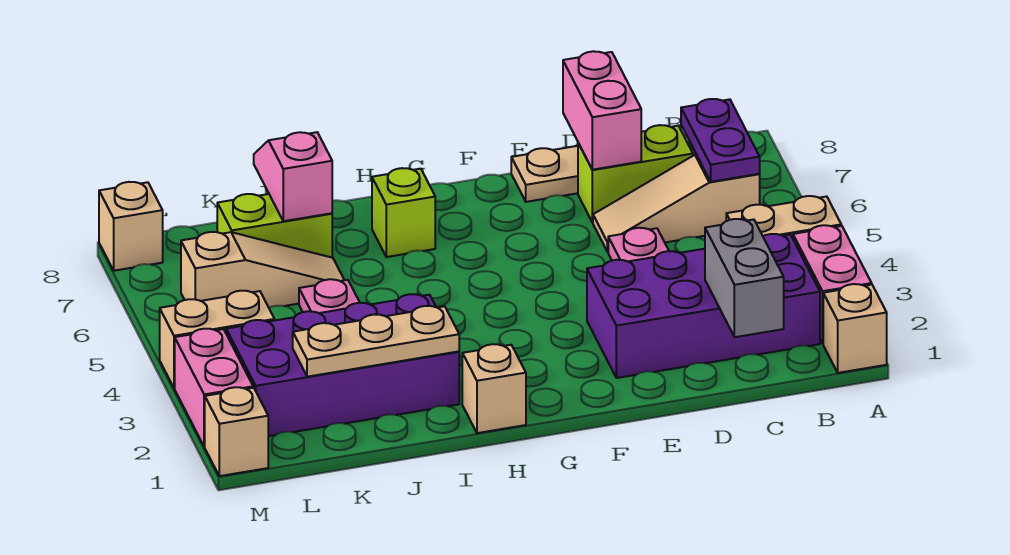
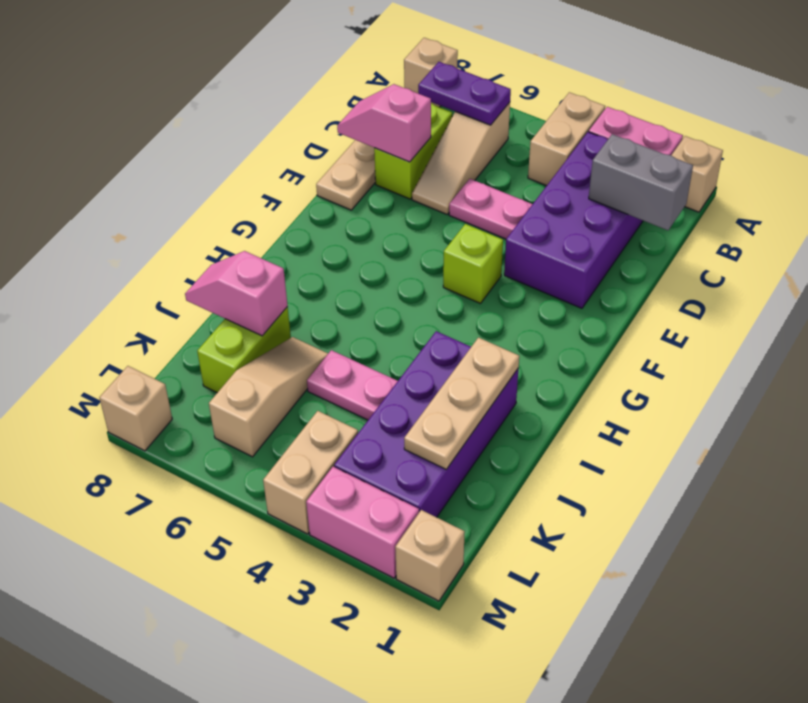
pink brick D7:D8 level 2 -> pink slope D7:D8 level 2 top 7
tan brick H1 level 1 -> tan brick A8 level 1
lime brick H7 level 1 -> lime brick F4 level 1

